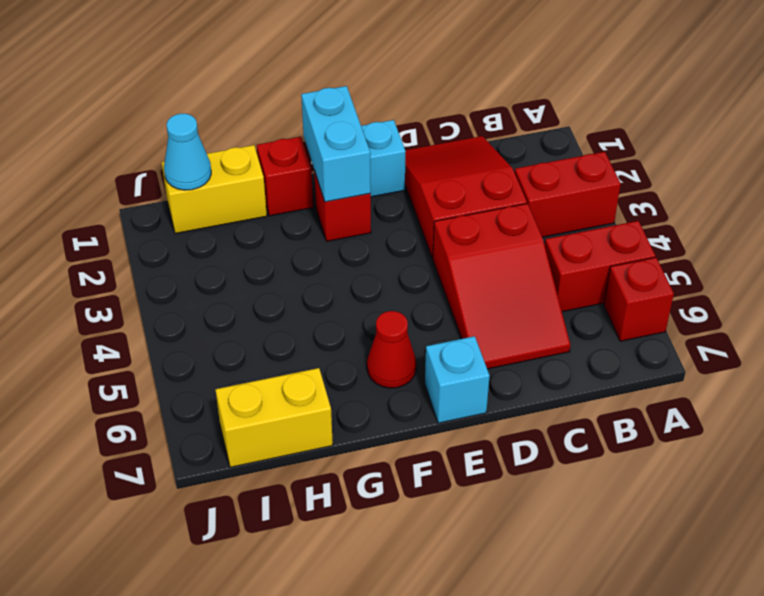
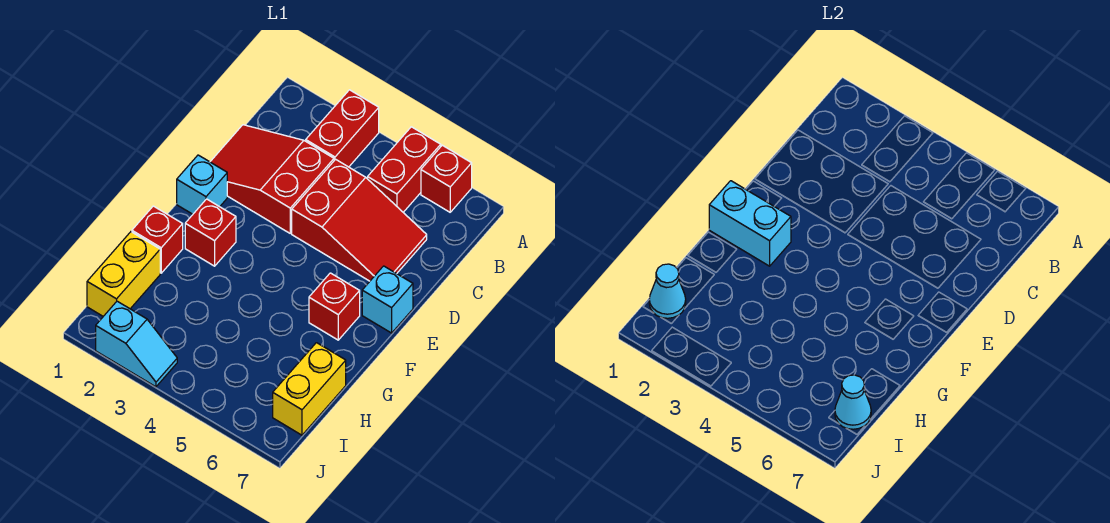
red cone F6 level 1 -> red brick F6 level 1
none -> cyan cone I7 level 2
none -> cyan slope J2:J3 level 1 top 2

